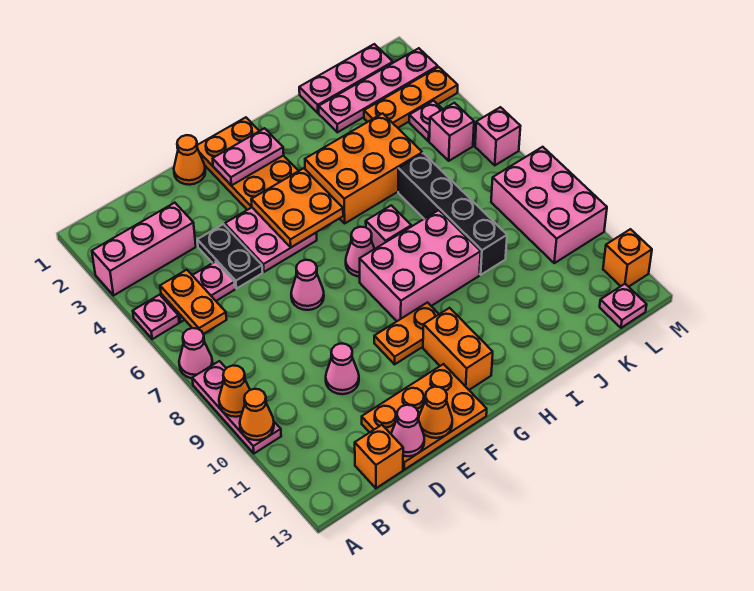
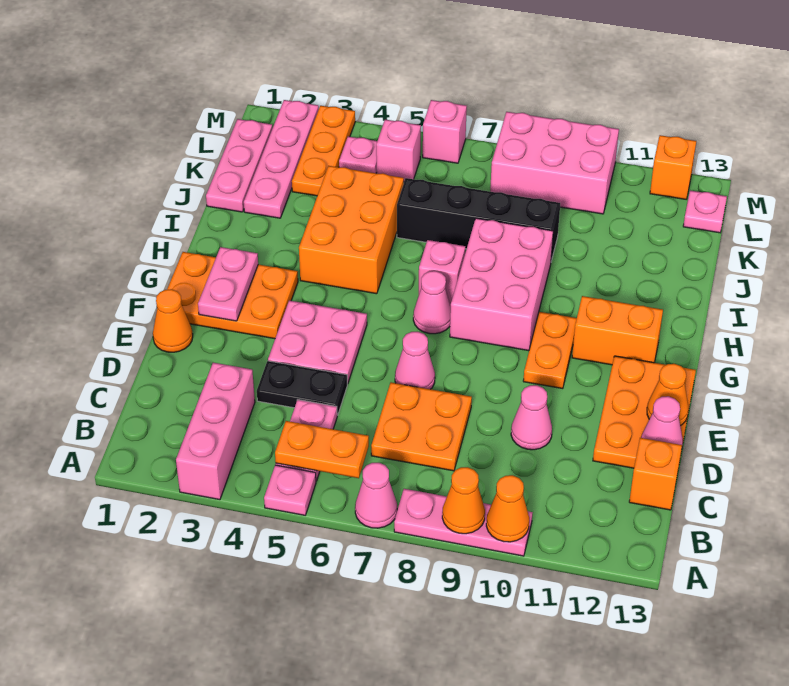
orange plate F4:G5 level 2 -> orange plate C7:D8 level 1

